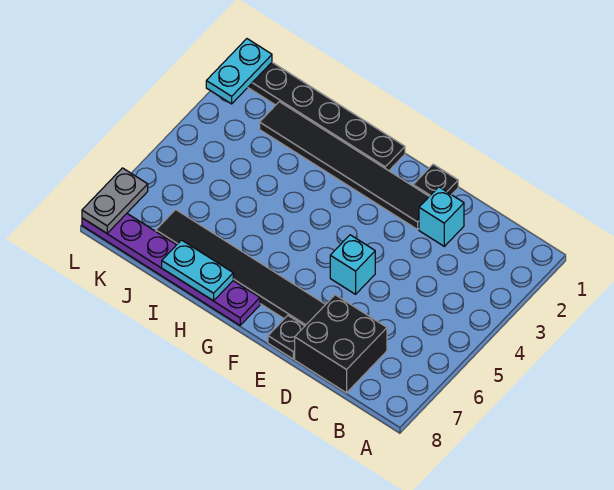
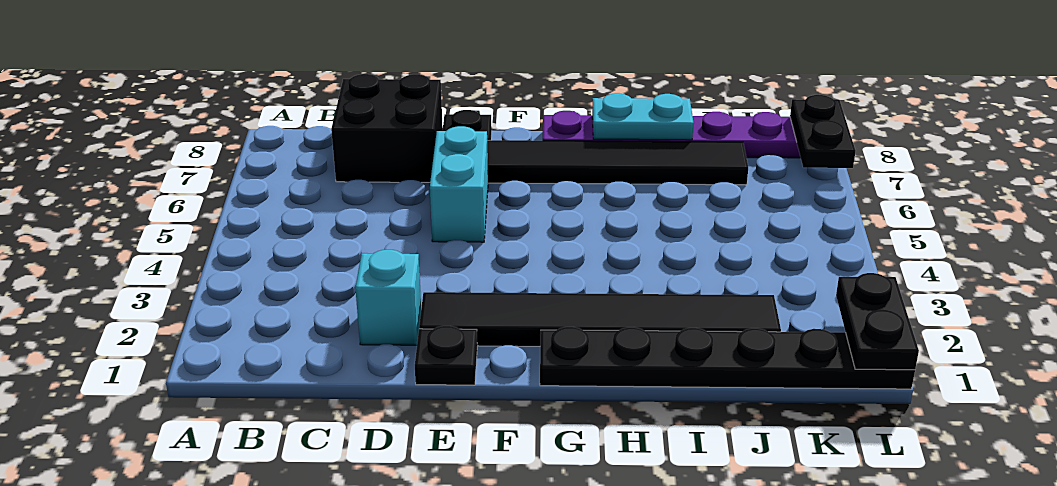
cyan brick E5 level 1 -> cyan brick E5:E6 level 1
cyan plate L1:L2 level 2 -> black plate L1:L2 level 2
grey plate L7:L8 level 2 -> black plate L7:L8 level 2

